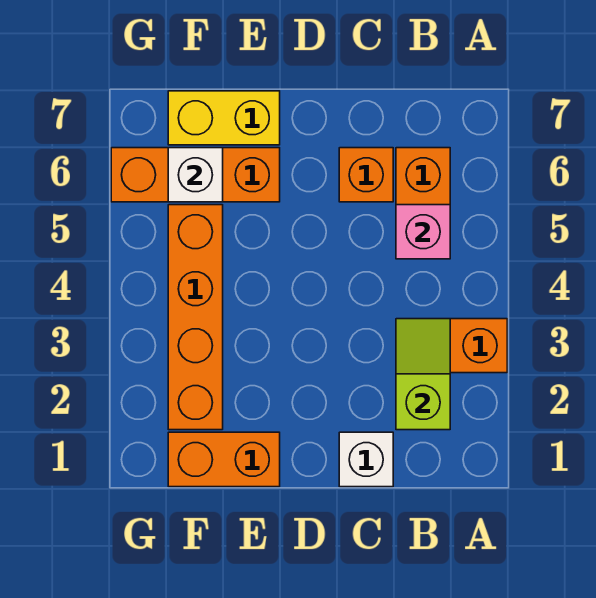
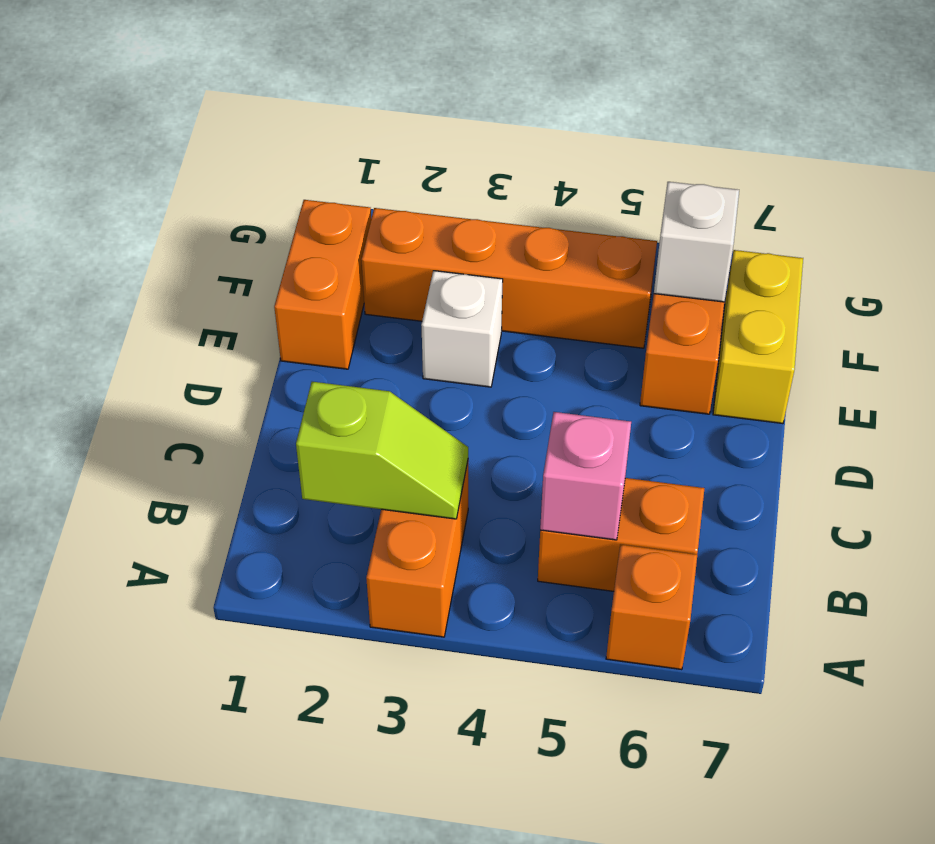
white brick C1 level 1 -> white brick E3 level 1
orange brick C6 level 1 -> orange brick A6 level 1

